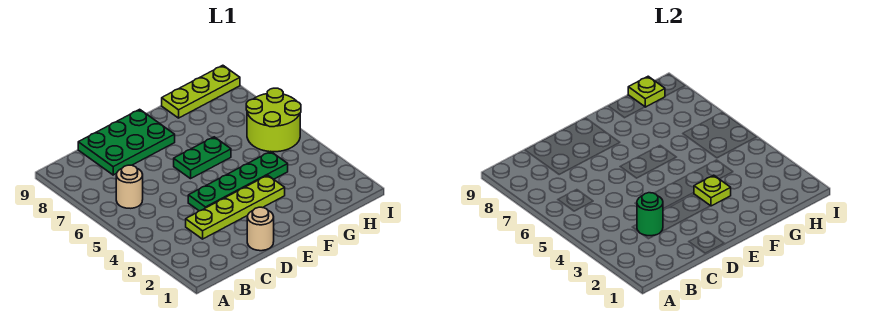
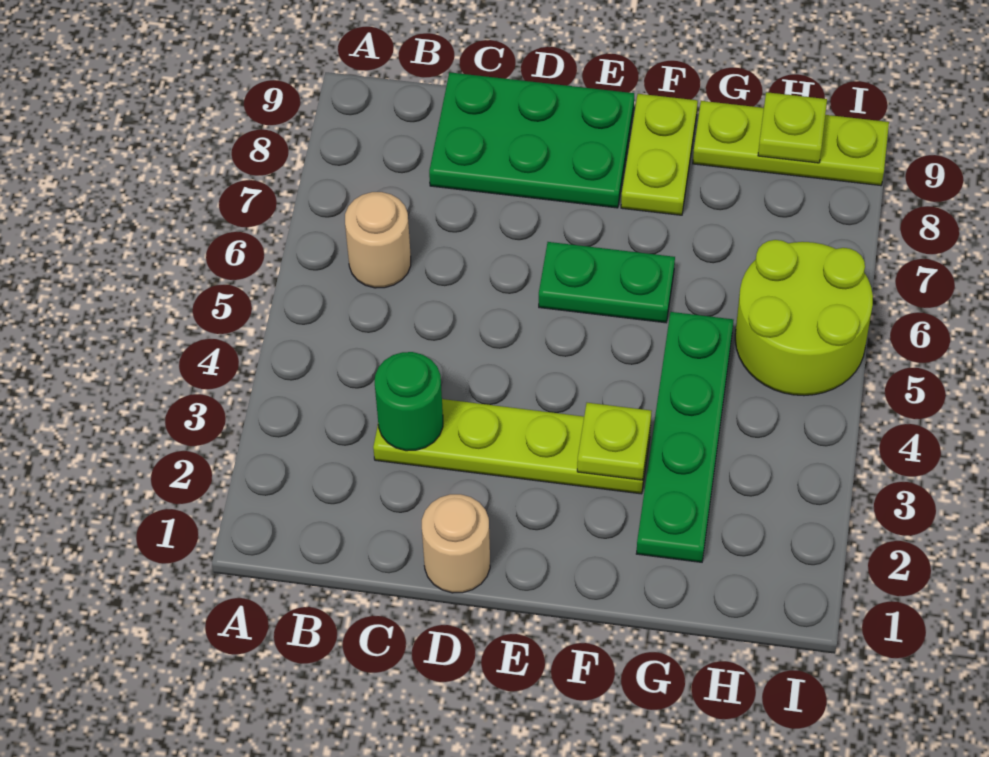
green plate D4:G4 level 1 -> green plate G2:G5 level 1
none -> lime plate F8:F9 level 1

